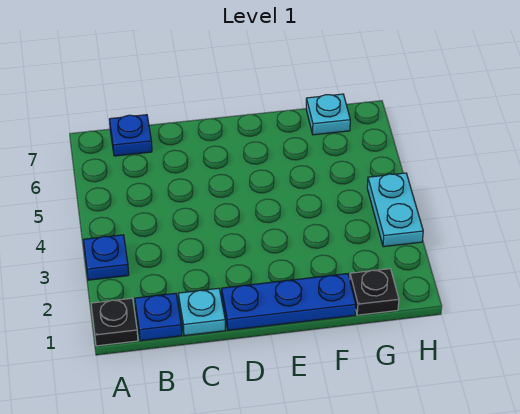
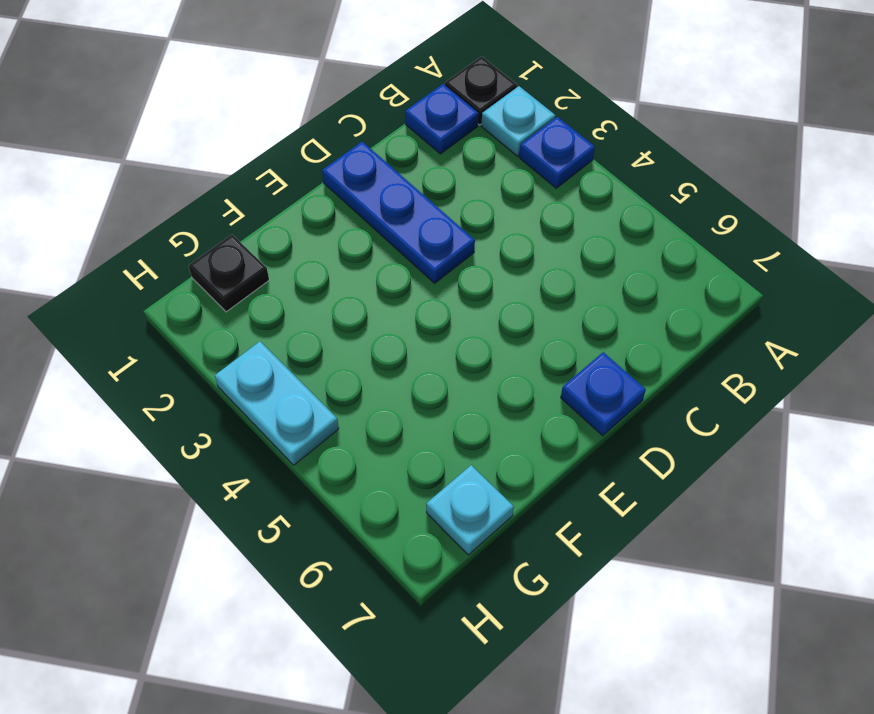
blue plate B7 level 1 -> blue plate D7 level 1
cyan plate C1 level 1 -> cyan plate A2 level 1
blue plate D1:F1 level 1 -> blue plate D1:D3 level 1

